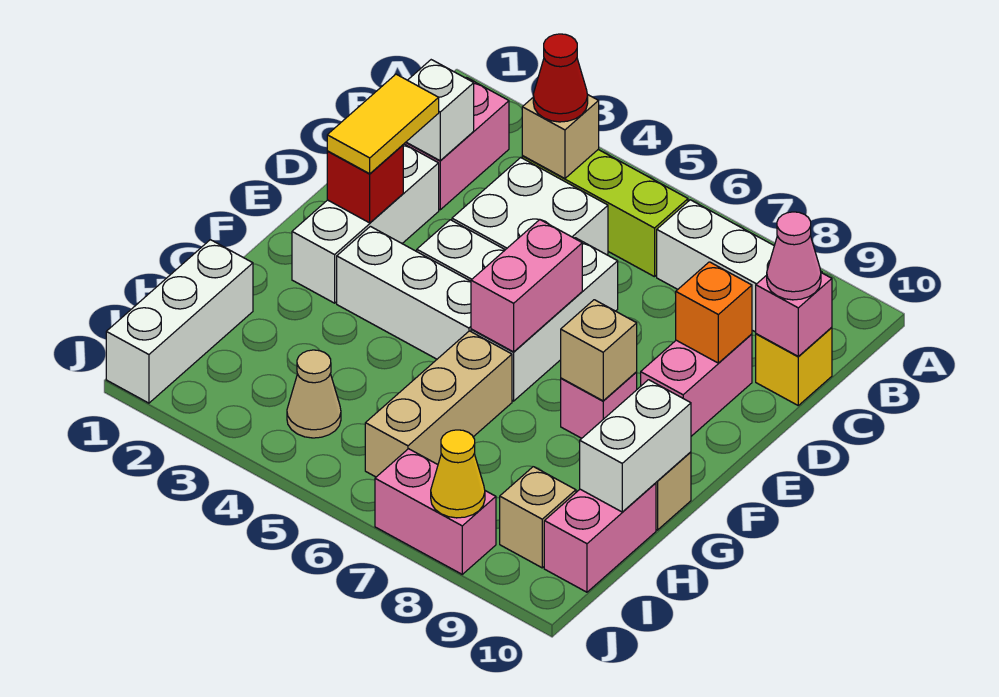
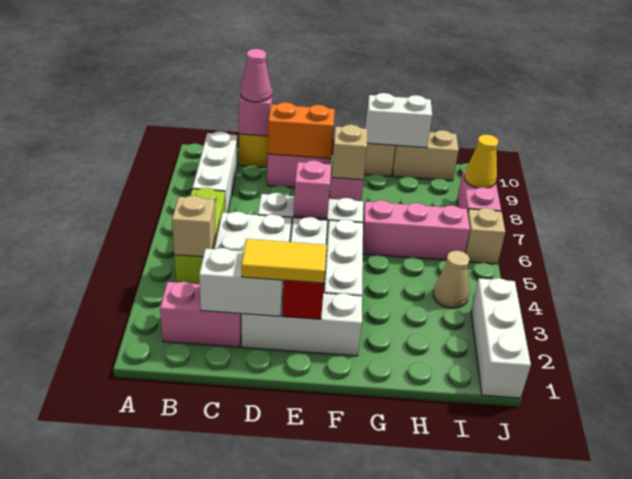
red cone B4 level 3 -> none
white brick C2 level 2 -> white brick C2:D2 level 2
orange brick D9 level 2 -> orange brick D9:E9 level 2
pink brick E6:F6 level 2 -> pink brick E6 level 2
tan brick G6:I6 level 1 -> pink brick G6:I6 level 1
white brick H1:J1 level 1 -> white brick J1:J3 level 1
pink brick H10:I10 level 1 -> tan brick H10:I10 level 1
tan brick I9 level 1 -> tan brick J6 level 1

